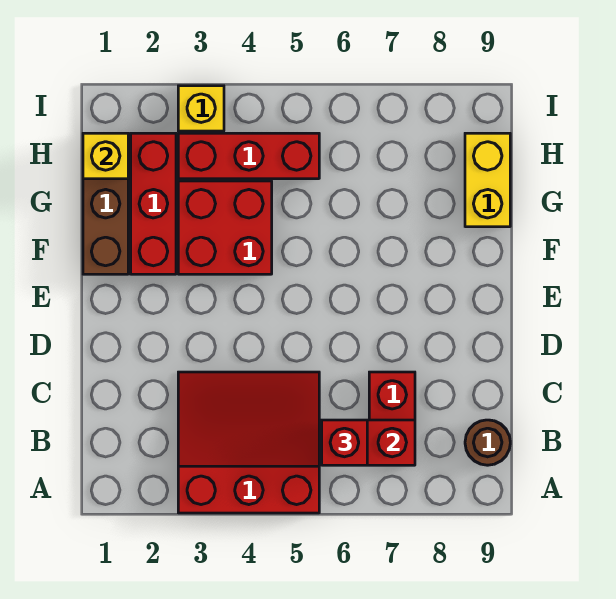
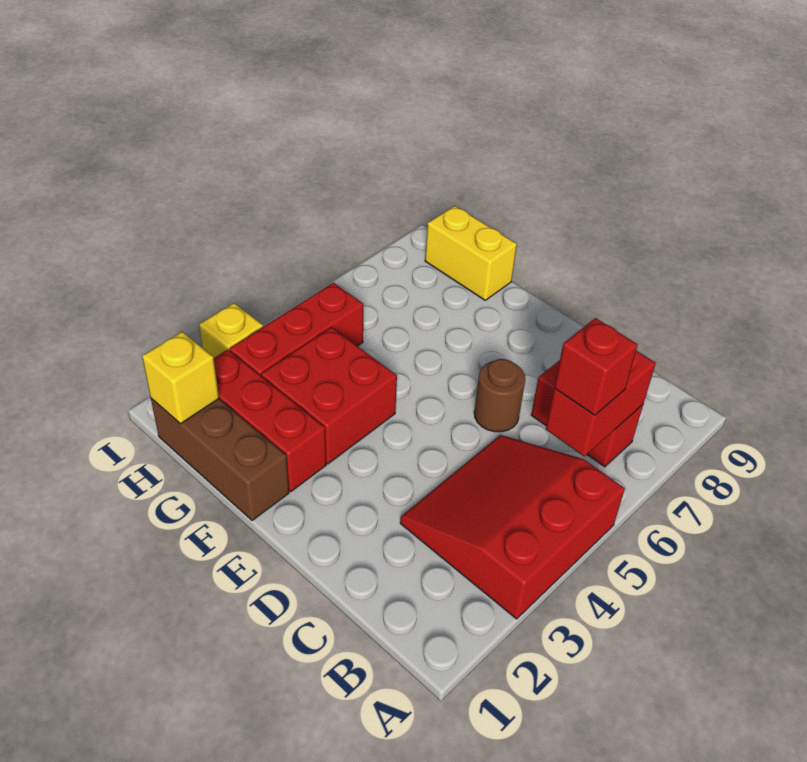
brown round brick B9 level 1 -> brown round brick D6 level 1

